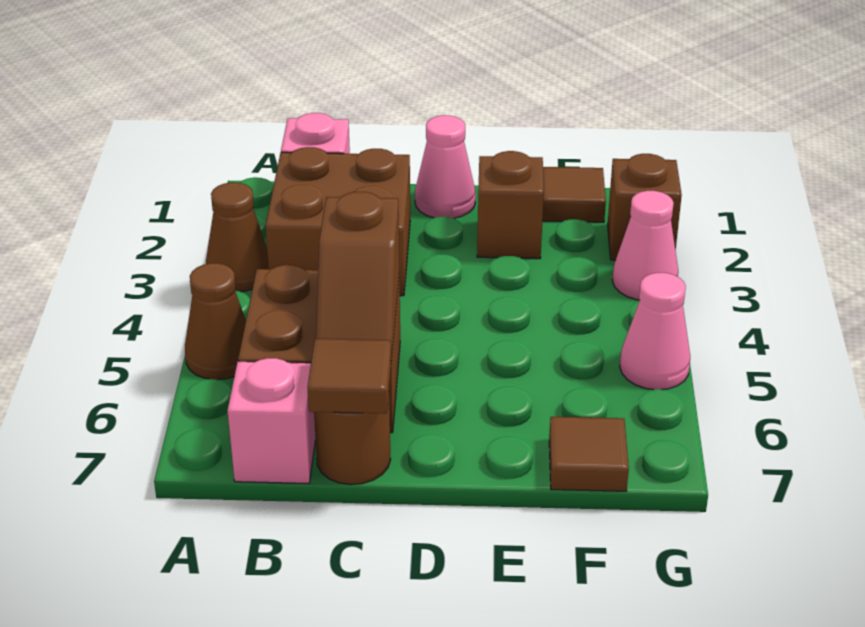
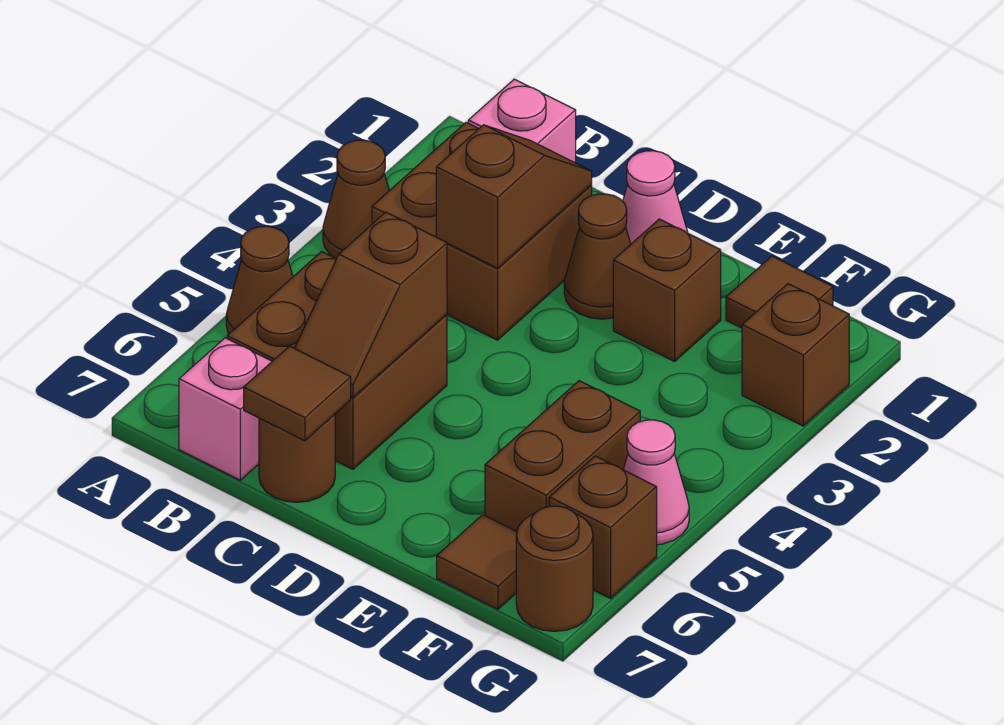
none -> brown slope C2:C3 level 2 top 3
none -> brown cone D2 level 1
none -> brown brick F5:F6 level 1
pink cone G3 level 1 -> none
none -> brown brick G6 level 1
none -> brown round brick G7 level 1

